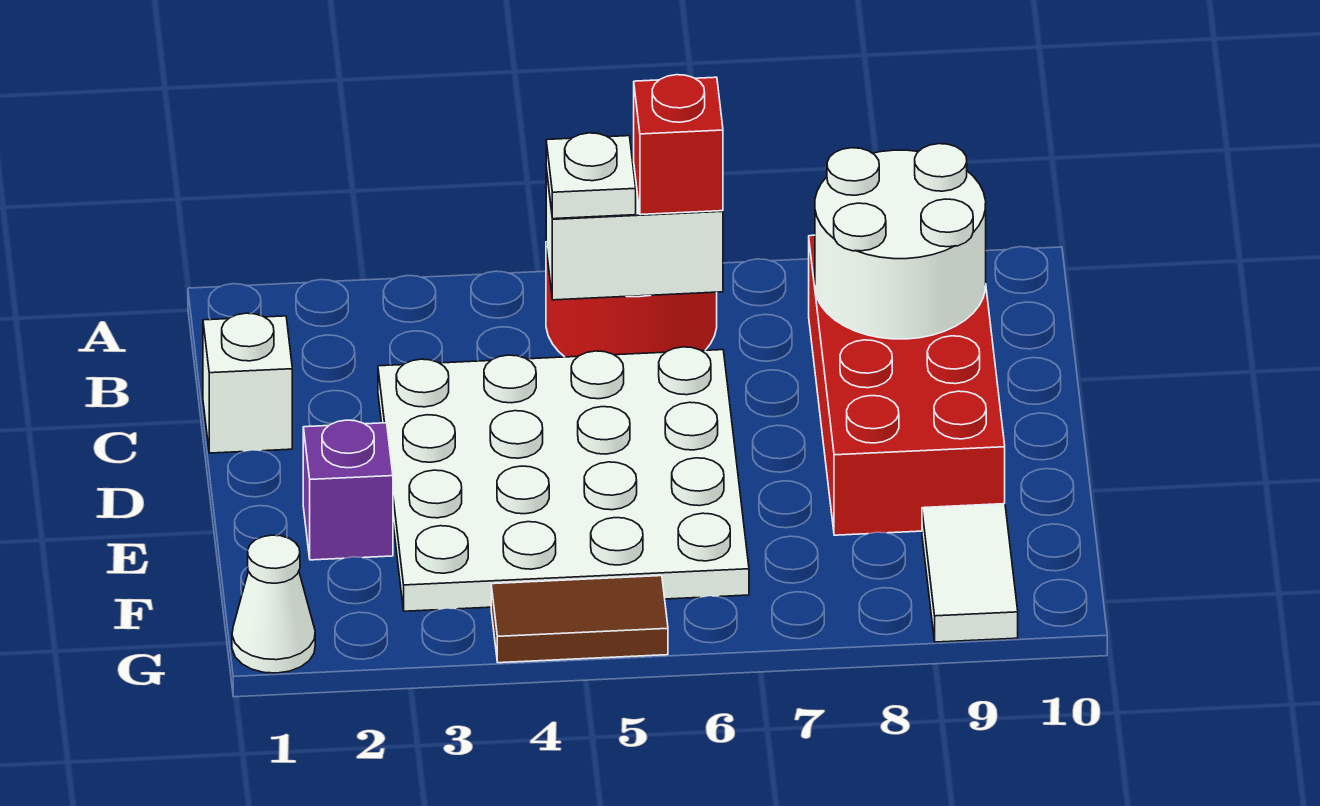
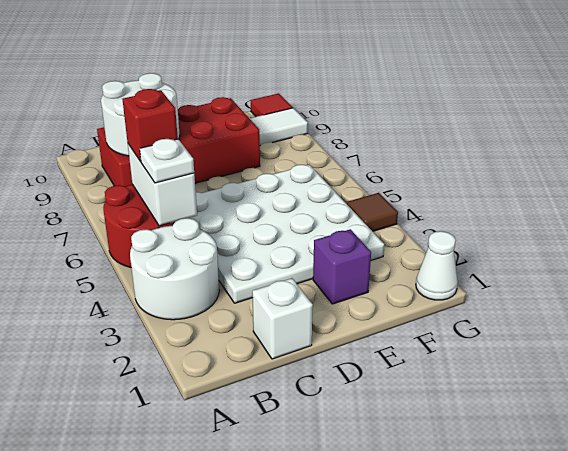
none -> white round brick A3:B4 level 1
brown tile G4:G5 level 1 -> brown tile G4 level 1
none -> red tile G10 level 1

